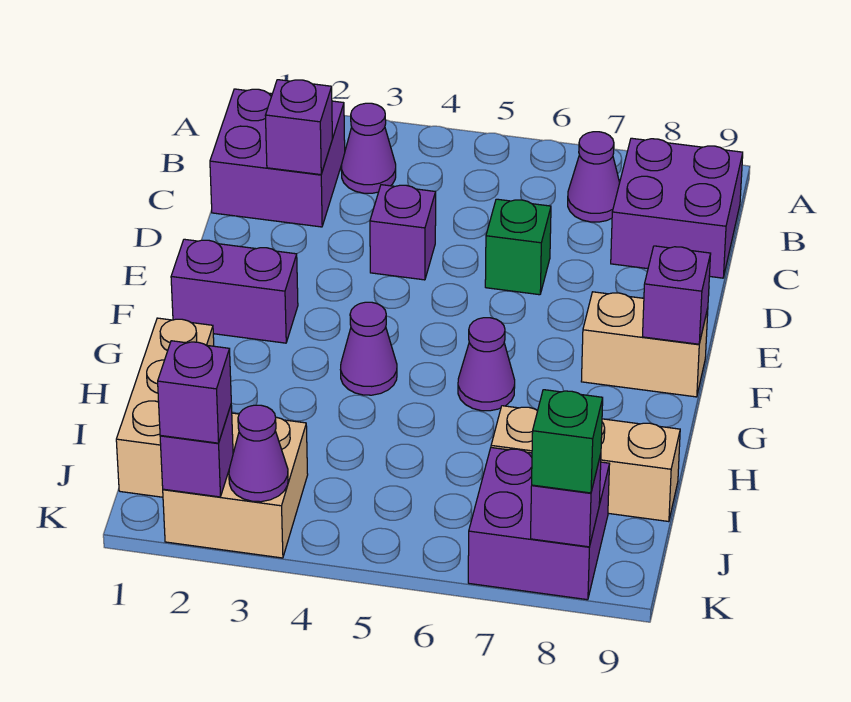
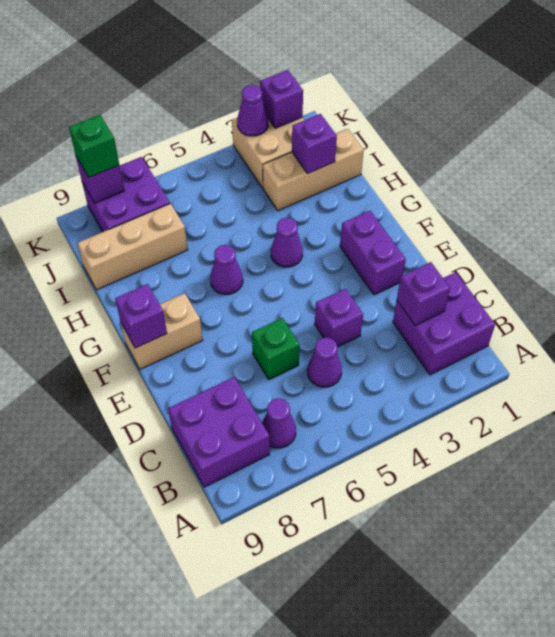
purple cone B3 level 1 -> purple cone C5 level 1
purple brick F1:F2 level 1 -> purple brick E2:F2 level 1
tan brick H1:J1 level 1 -> tan brick I1:I3 level 1
purple brick K2 level 3 -> purple brick I2 level 2

